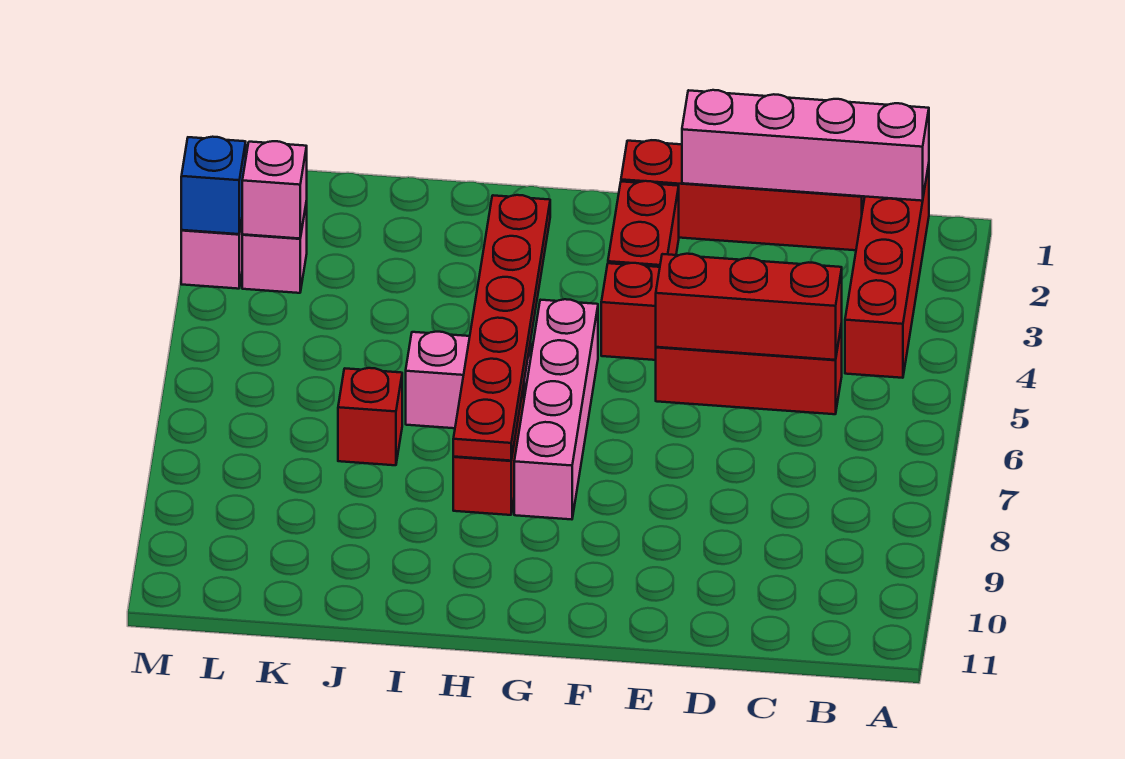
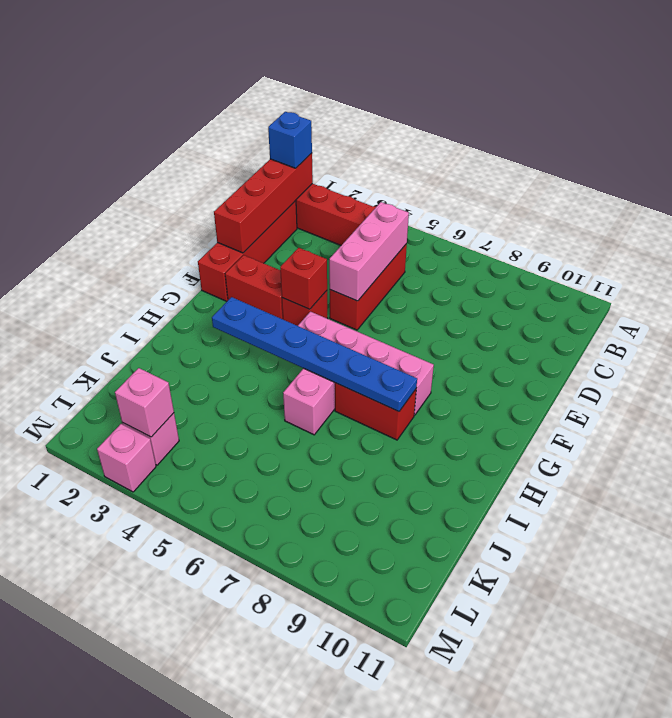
pink brick B1:E1 level 2 -> red brick B1:E1 level 2
red brick C5:E5 level 2 -> pink brick C5:E5 level 2
red plate H3:H8 level 2 -> blue plate H3:H8 level 2
red brick J7 level 1 -> red brick F4 level 2
blue brick M3 level 2 -> blue brick B1 level 3

